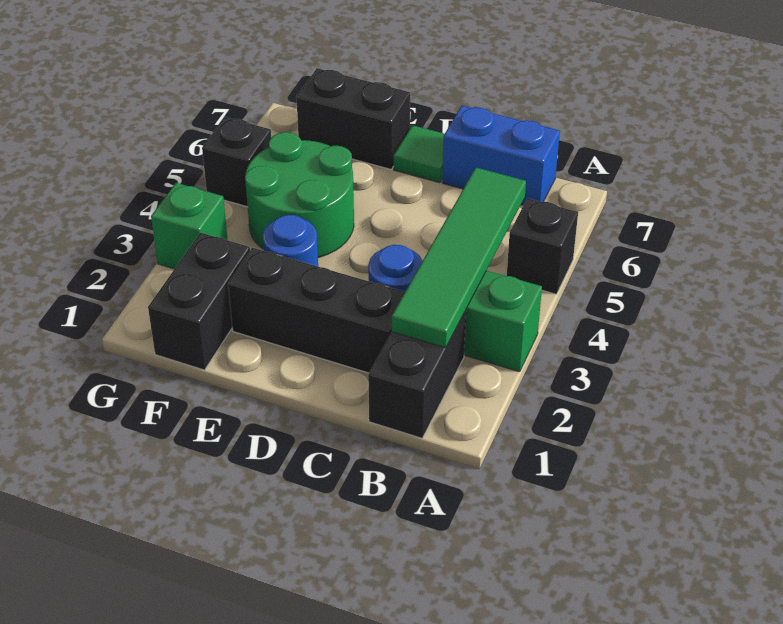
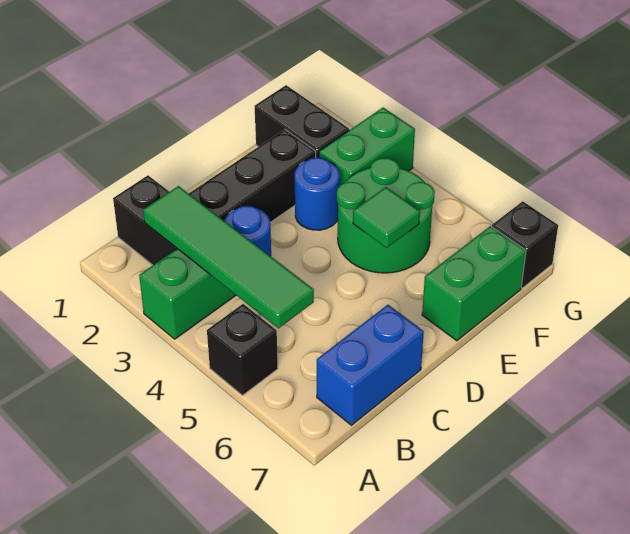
green tile D7 level 1 -> green tile E5 level 2
black brick E7:F7 level 1 -> green brick E7:F7 level 1
green brick G3 level 1 -> green brick F3:G3 level 1
black brick G5 level 1 -> black brick G7 level 1

